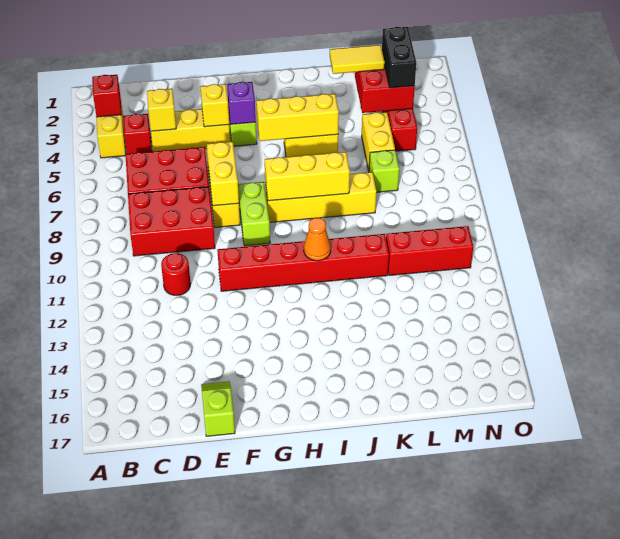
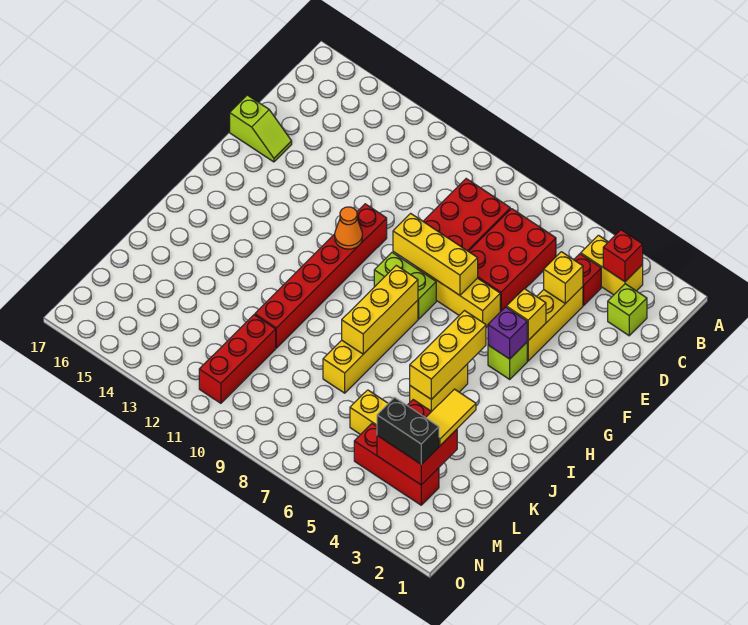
red round brick D11 level 1 -> none
yellow brick F7:F8 level 2 -> yellow brick F7:F9 level 2
orange cone I11 level 2 -> orange cone G11 level 2
lime brick L7 level 1 -> lime brick C2 level 1

